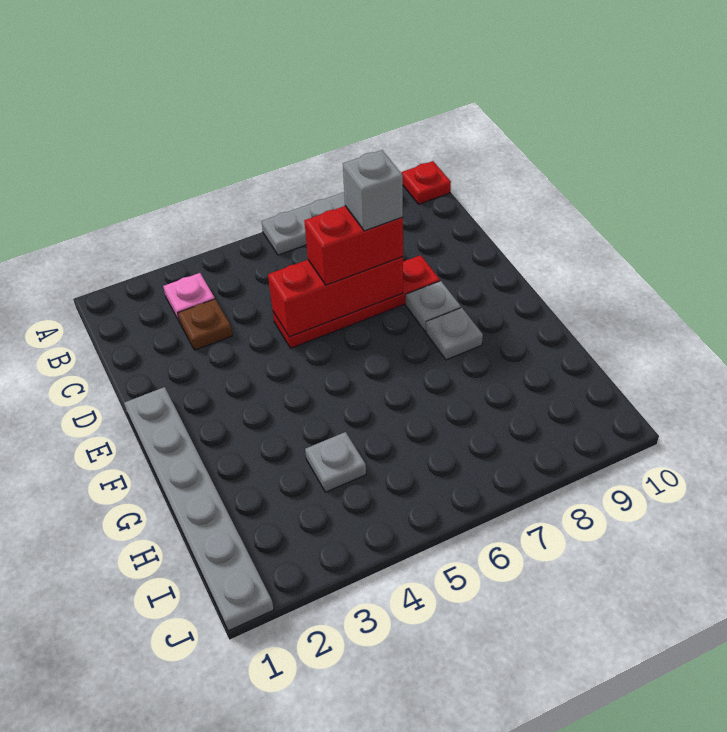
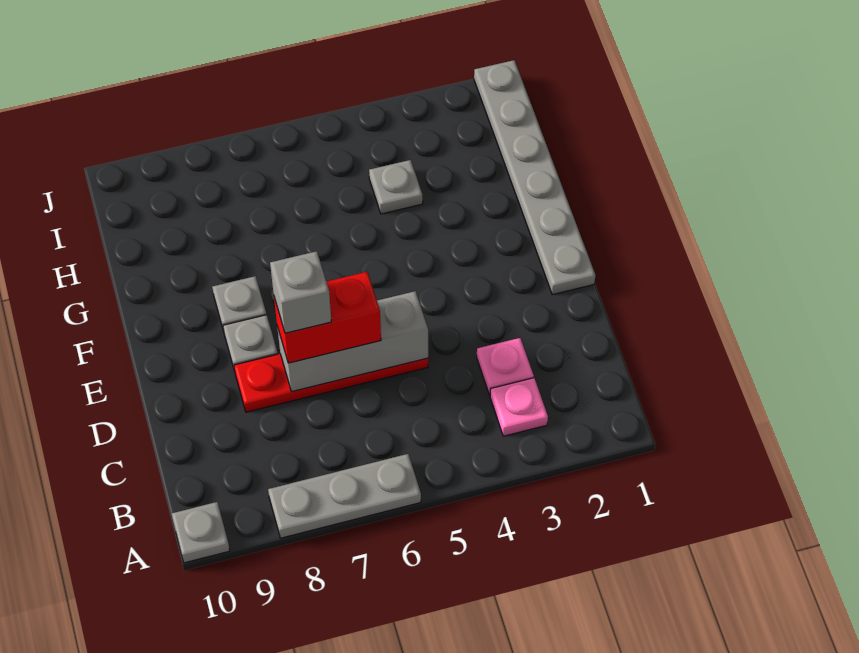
red plate A10 level 1 -> grey plate A10 level 1
brown plate C3 level 1 -> pink plate C3 level 1
red brick D5:D7 level 2 -> grey brick D5:D7 level 2

